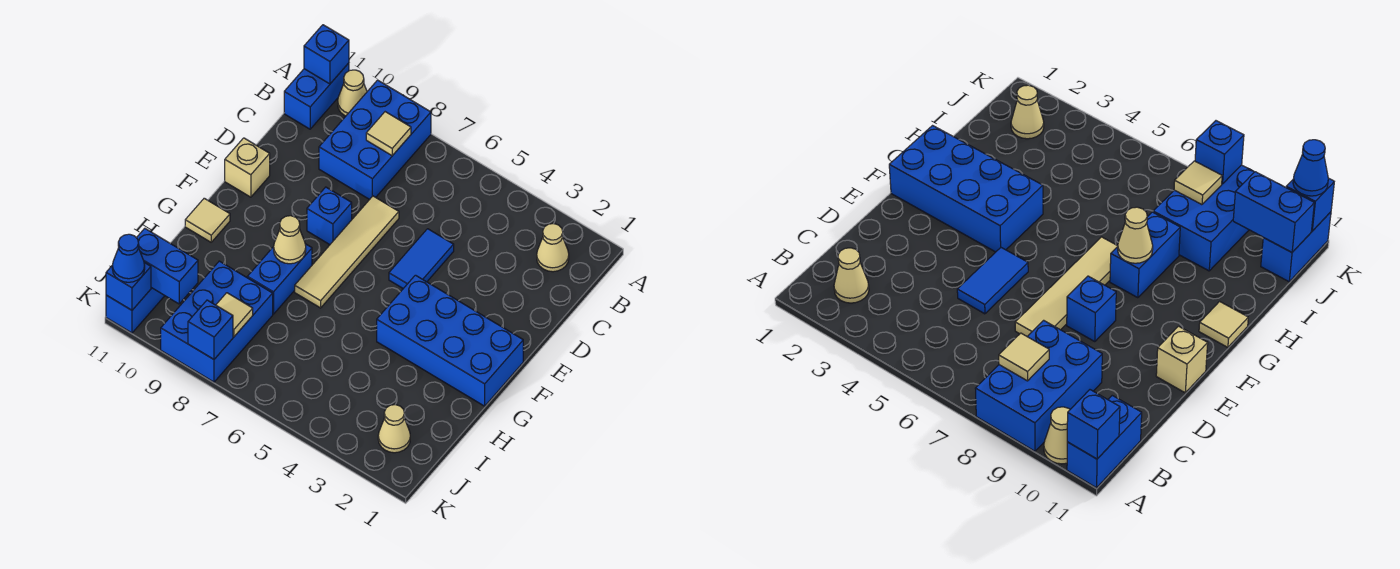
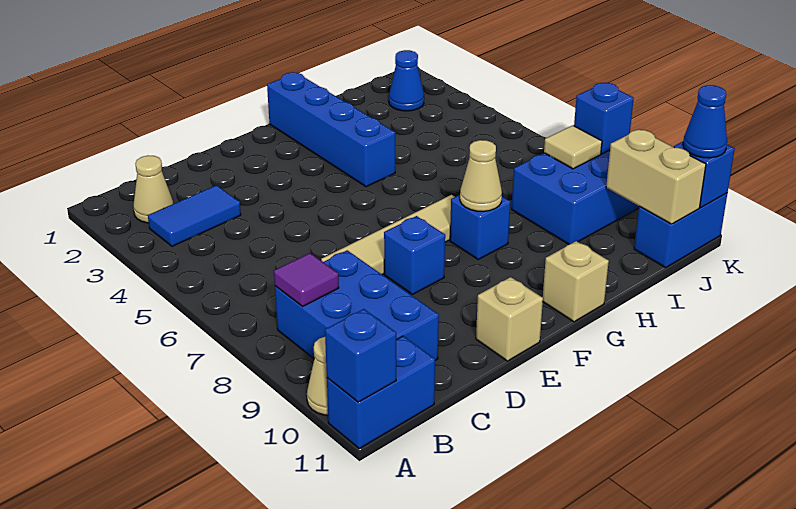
blue brick A8:C9 level 1 -> blue brick B8:C10 level 1
tan tile B8 level 2 -> purple tile B8 level 2
blue tile D5:E5 level 1 -> blue tile B3:C3 level 1
blue brick F1:G4 level 1 -> blue brick G1:G4 level 1
blue brick G8:H8 level 1 -> blue brick G8 level 1
tan tile G11 level 1 -> tan brick G11 level 1
tan cone J2 level 1 -> blue cone J2 level 1
blue brick J10:J11 level 2 -> tan brick J10:J11 level 2

